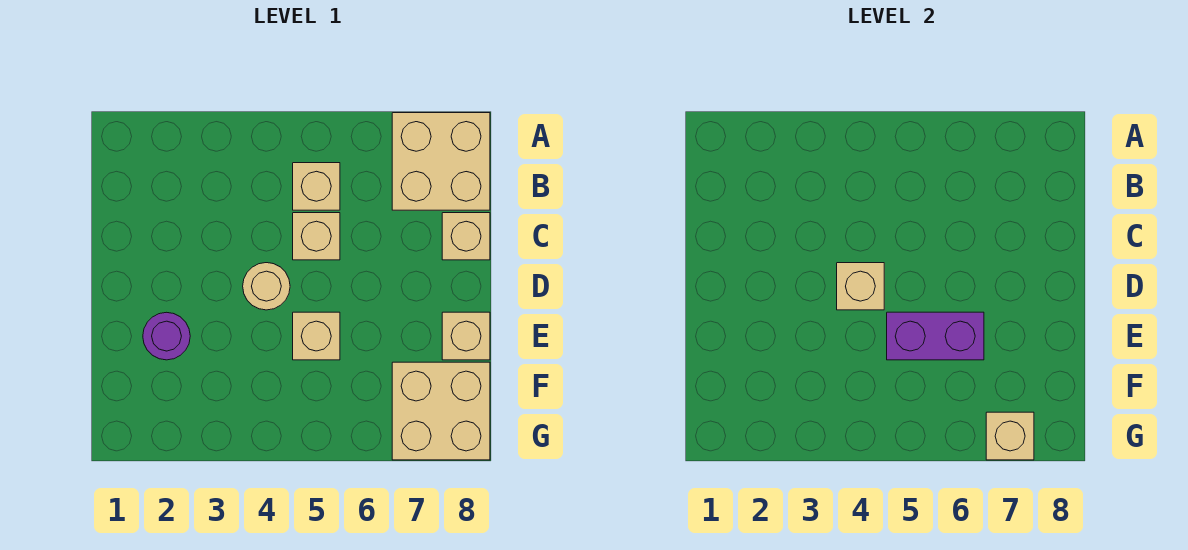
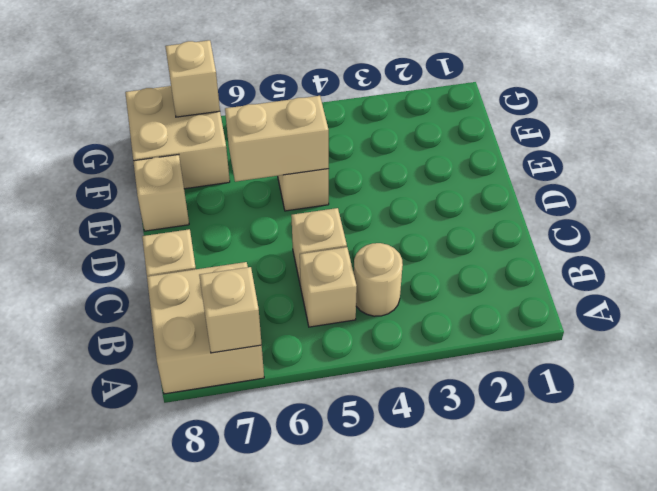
tan round brick D4 level 1 -> tan round brick B4 level 1
tan brick D4 level 2 -> tan brick A7 level 2
purple round brick E2 level 1 -> none
purple brick E5:E6 level 2 -> tan brick E5:E6 level 2

